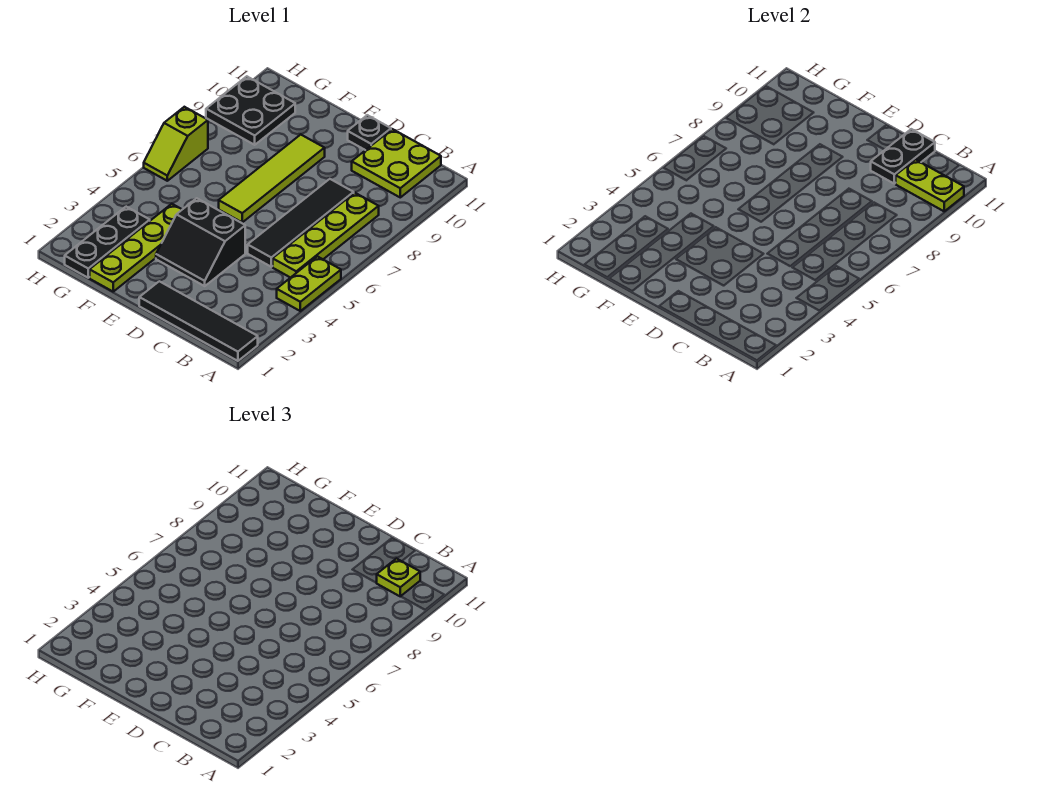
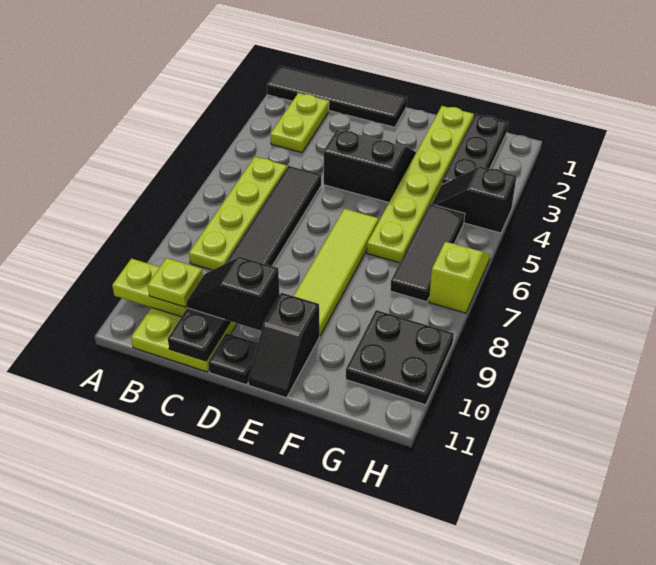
lime plate A4:A5 level 1 -> lime plate B2:B3 level 1
none -> black slope C10:D10 level 3 top D
none -> black slope E10:E11 level 1 top 10
lime plate F1:F4 level 1 -> lime plate F1:F6 level 1
none -> black slope G4:H4 level 1 top H
none -> black tile G5:G7 level 1

